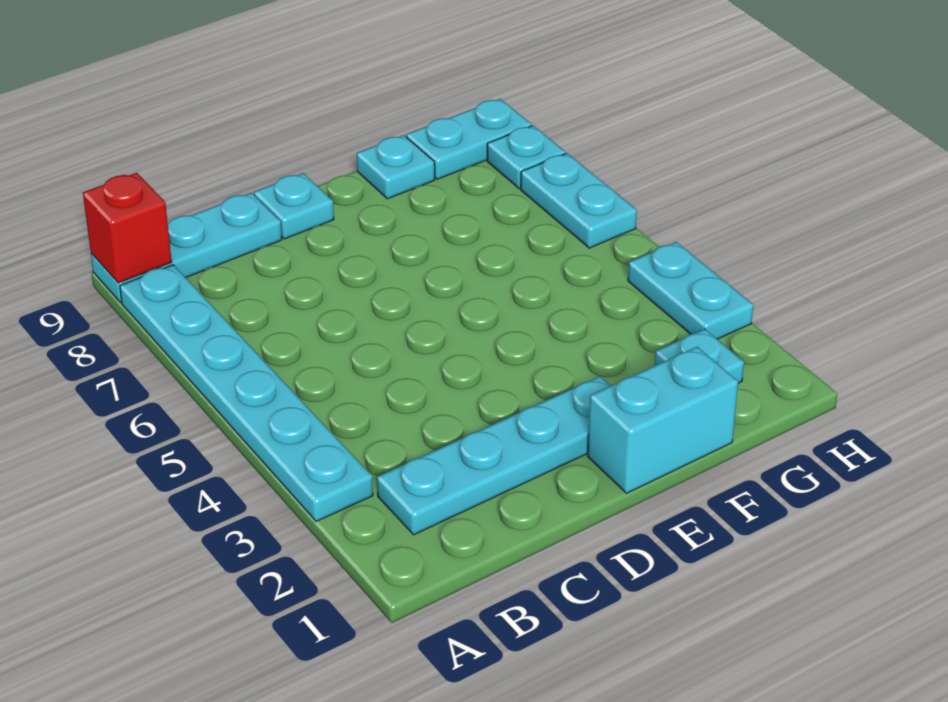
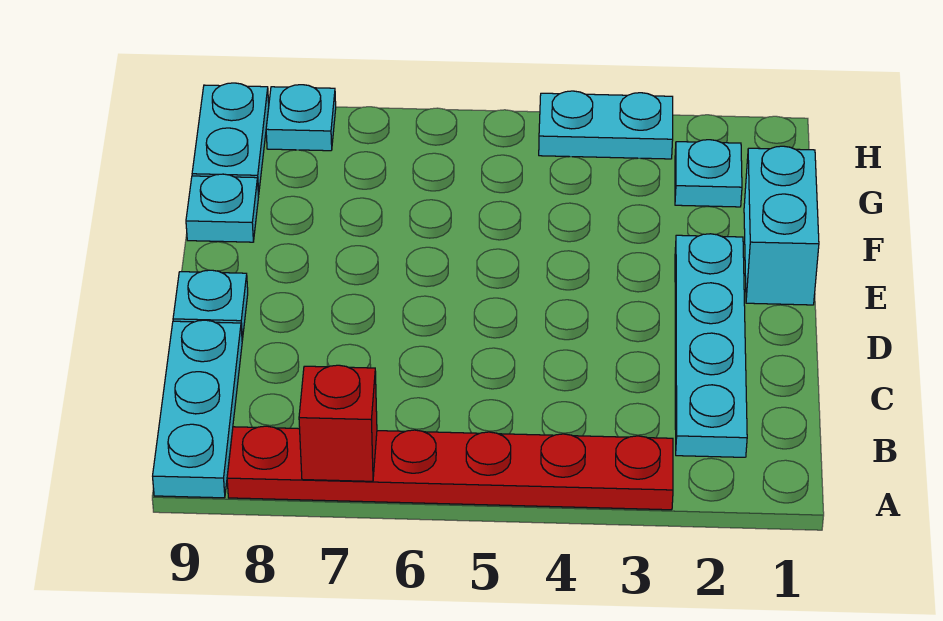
cyan plate A3:A8 level 1 -> red plate A3:A8 level 1
red brick A9 level 2 -> red brick A7 level 2
cyan plate H6:H7 level 1 -> none

